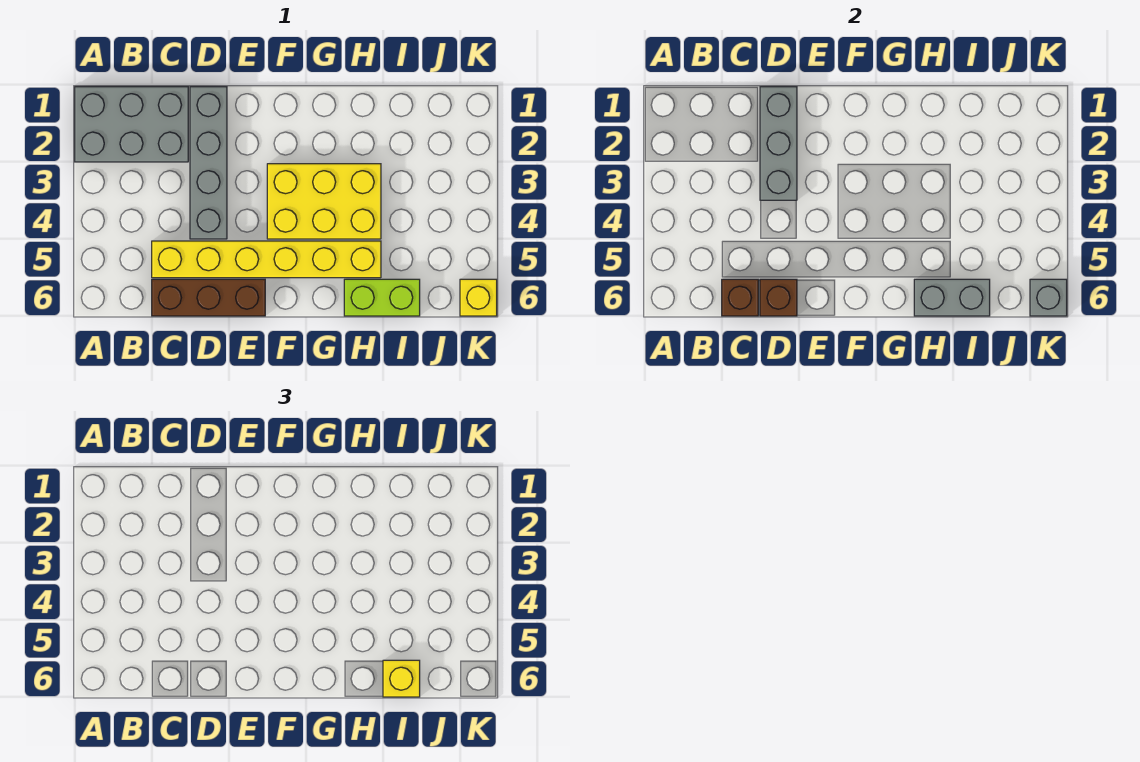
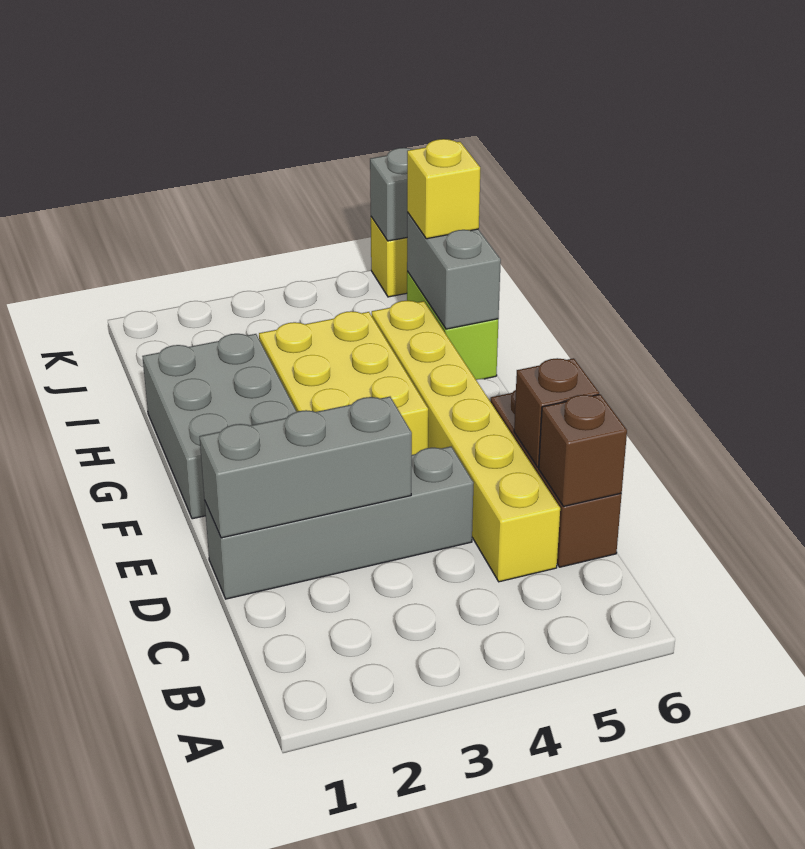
grey brick A1:C2 level 1 -> grey brick F1:H2 level 1

